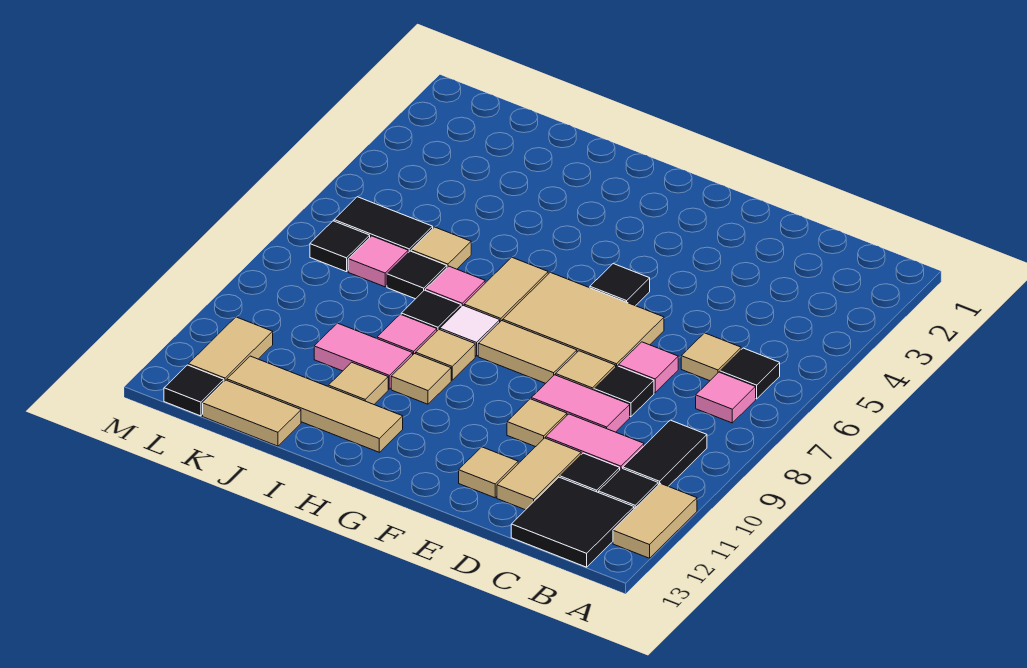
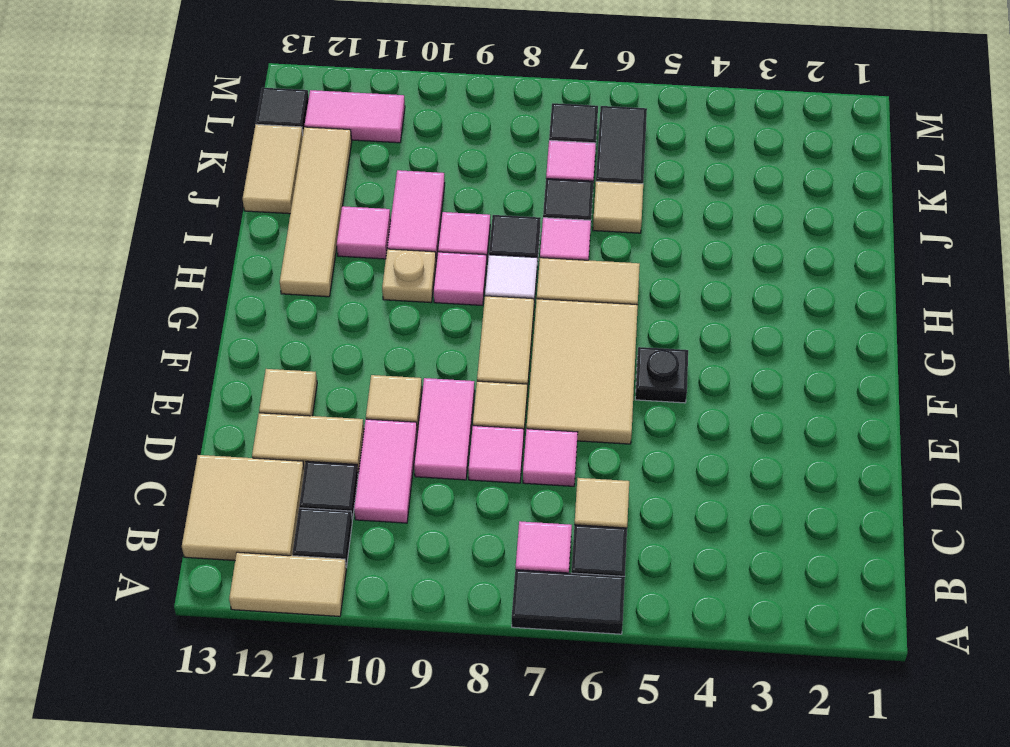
black tile B9:B10 level 1 -> black tile A6:A7 level 1
black tile B12:C13 level 1 -> tan tile B12:C13 level 1
black tile D8 level 1 -> pink tile D8 level 1
black tile F5 level 1 -> black plate F5 level 1
tan tile H9 level 1 -> pink tile H9 level 1
tan tile H10 level 1 -> tan plate H10 level 1
tan tile I11 level 1 -> pink tile I11 level 1
tan tile L11:L12 level 1 -> pink tile L11:L12 level 1

